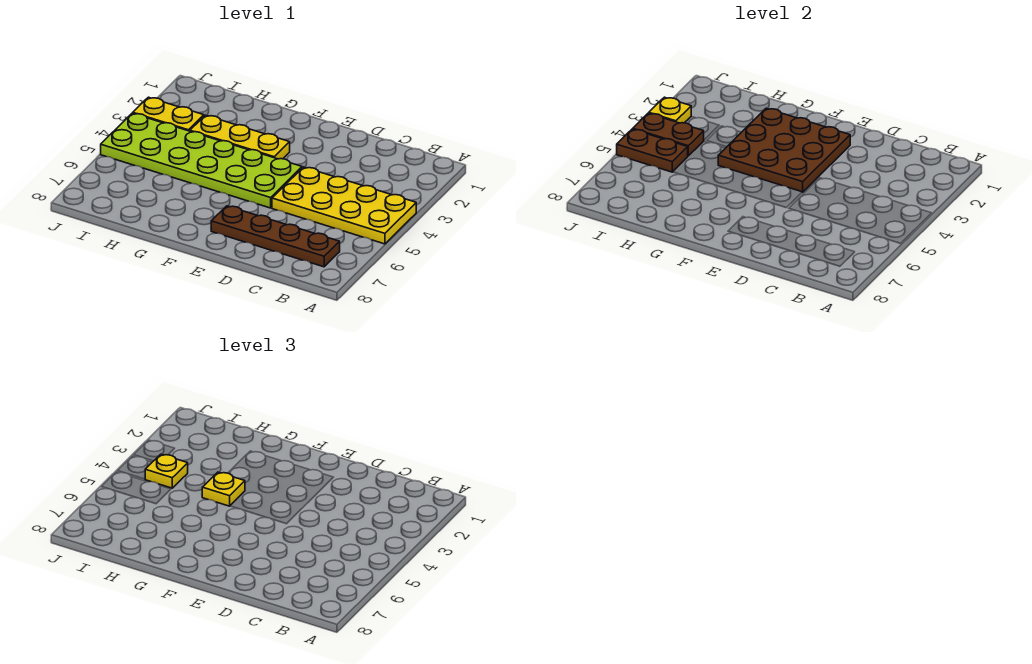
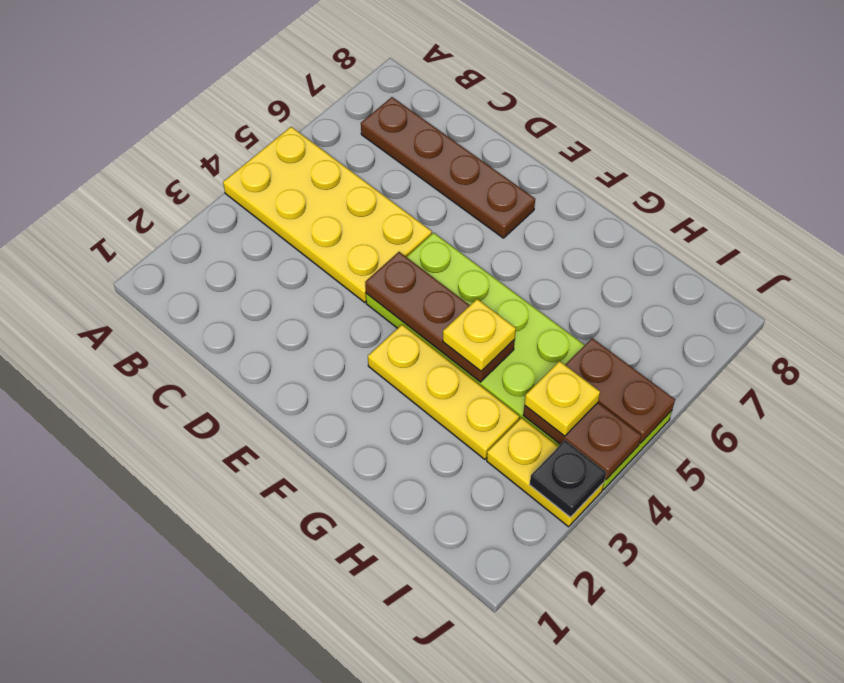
brown plate E2:G4 level 2 -> brown plate E4:G4 level 2
yellow plate J3 level 2 -> black plate J3 level 2

